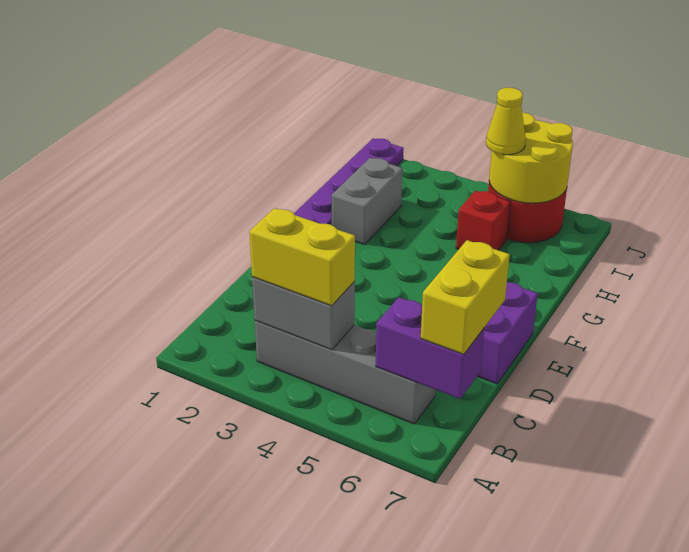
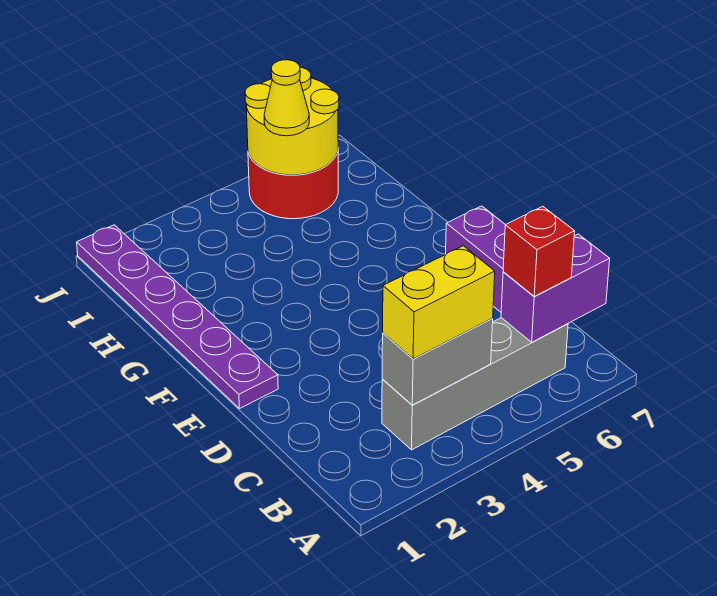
yellow brick B7:C7 level 3 -> none
grey brick G2:H2 level 1 -> none
red brick H5 level 1 -> red brick B6 level 3

